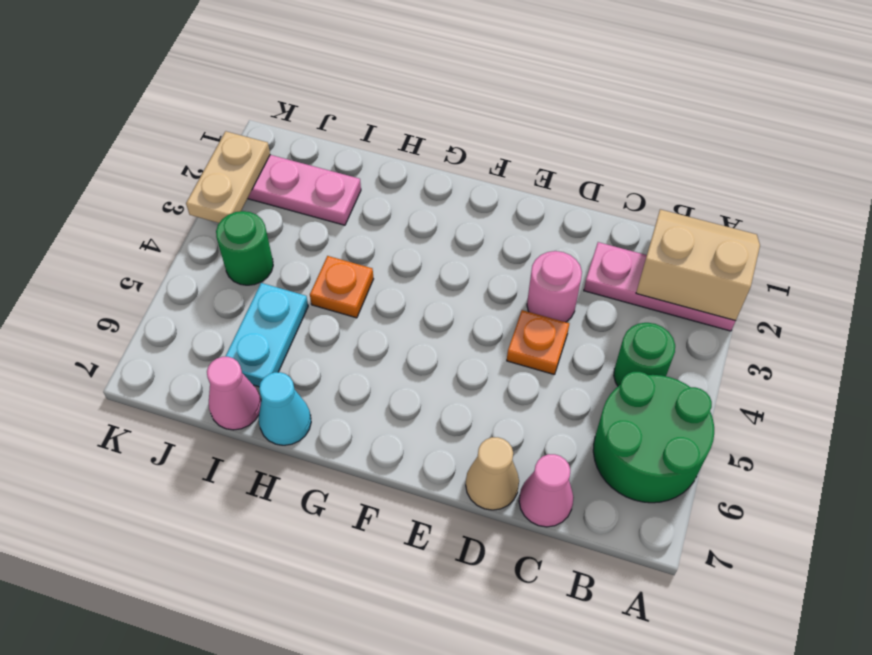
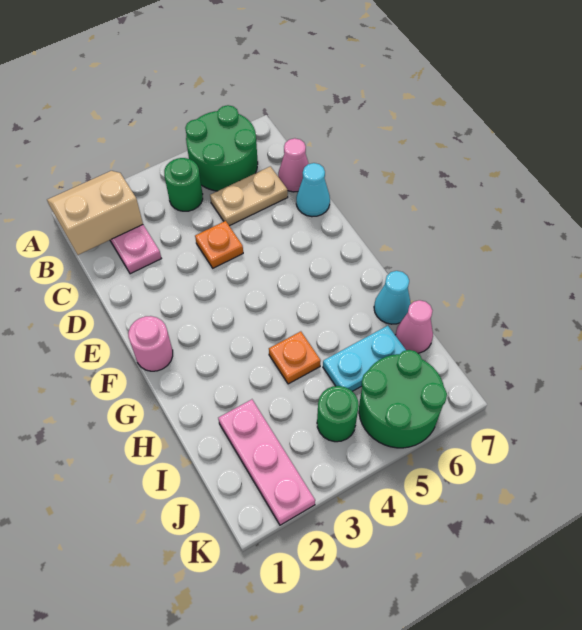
tan slope A1:B2 level 2 top 2 -> tan slope A1:B2 level 2 top B
pink round brick D3 level 1 -> pink round brick F1 level 1
tan cone D7 level 1 -> cyan cone D7 level 1
none -> green round brick J5:K6 level 1
tan plate K2:K3 level 2 -> tan plate C5:C6 level 1

